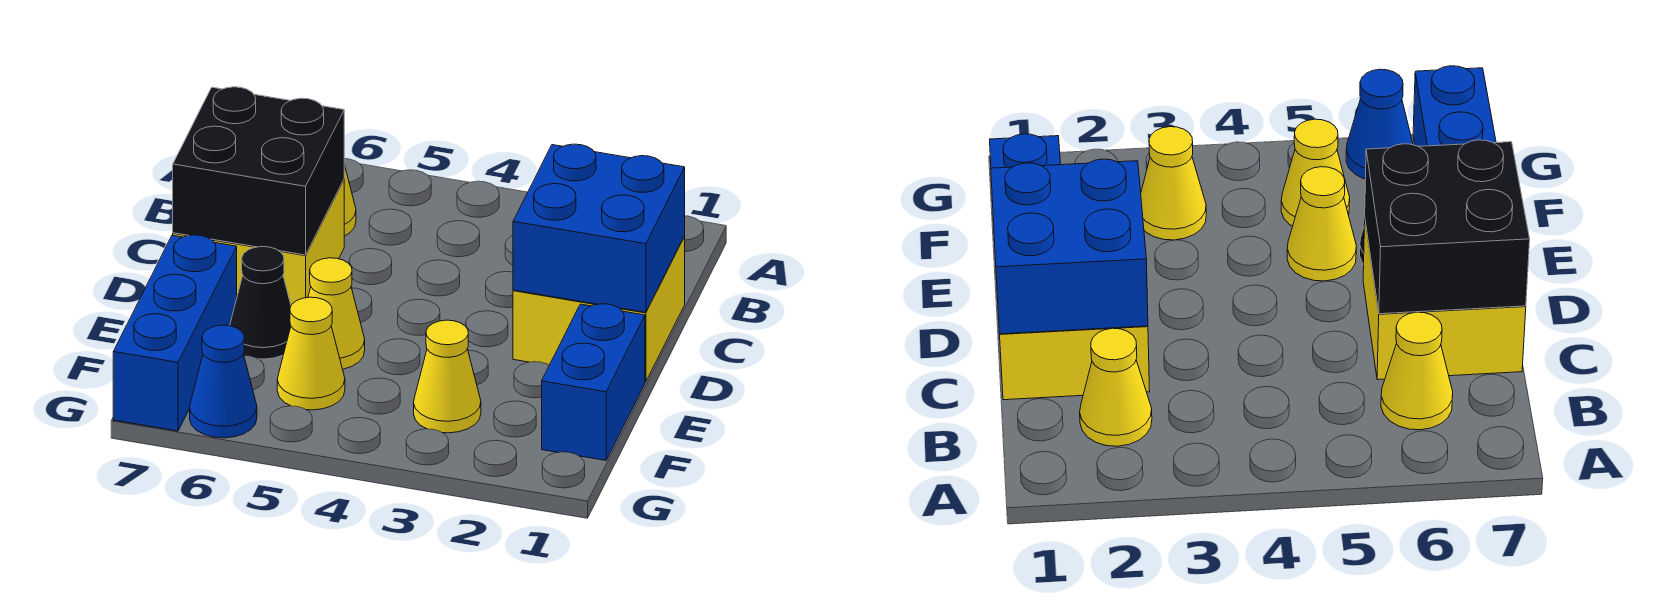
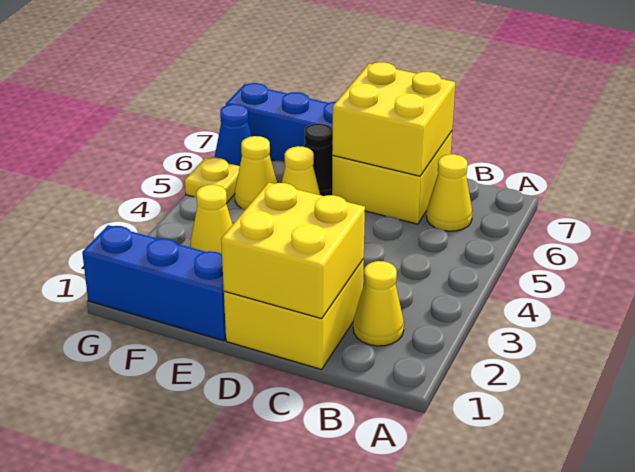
blue brick C1:D2 level 2 -> yellow brick C1:D2 level 2
black brick C6:D7 level 2 -> yellow brick C6:D7 level 2
blue brick E1:F1 level 1 -> blue brick E1:G1 level 1
none -> yellow plate G5 level 1

